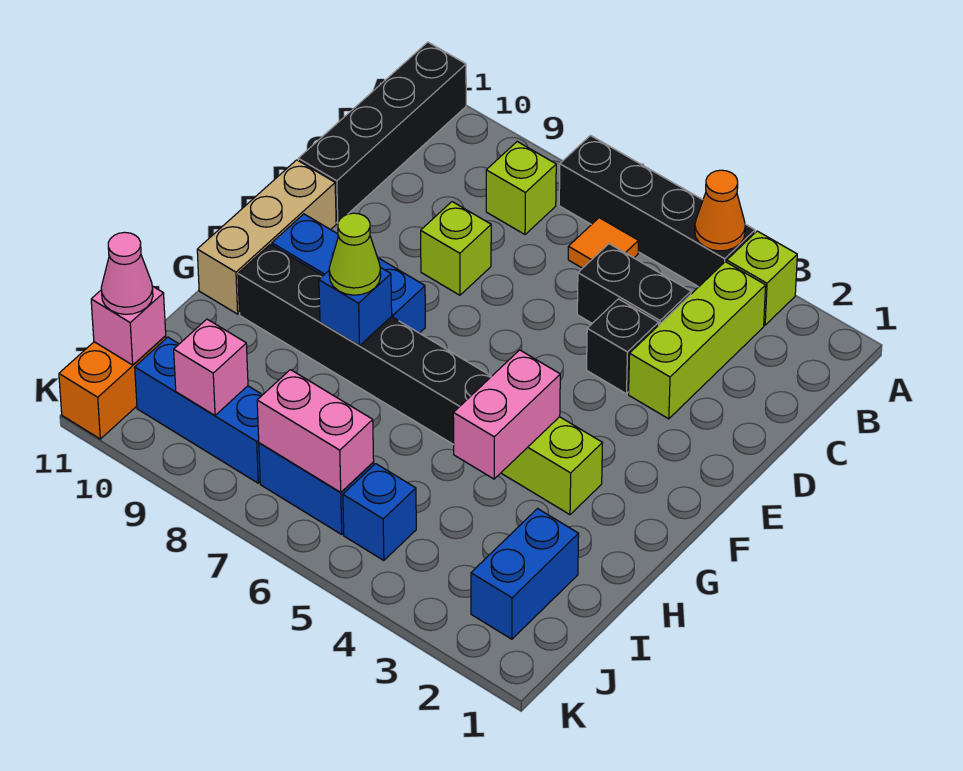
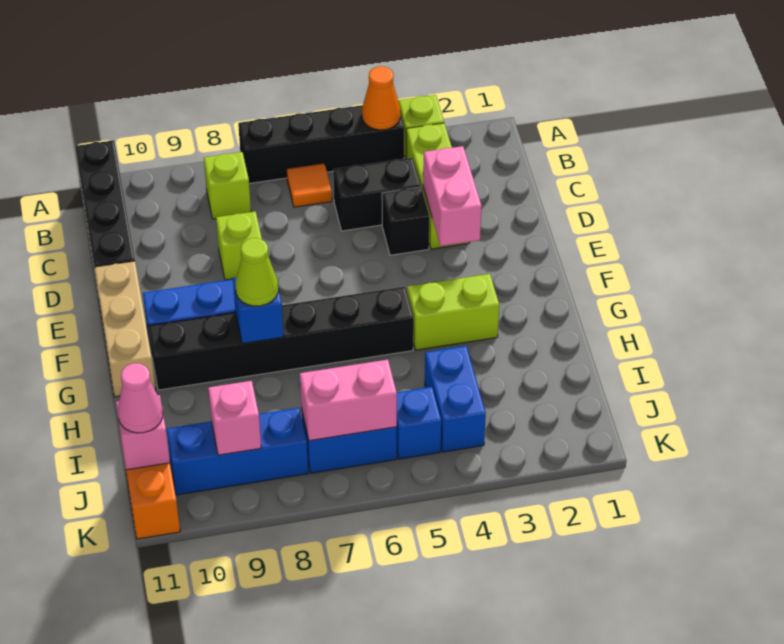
pink brick G4:H4 level 2 -> pink brick D3:E3 level 2
blue brick I2:J2 level 1 -> blue brick I4:J4 level 1

